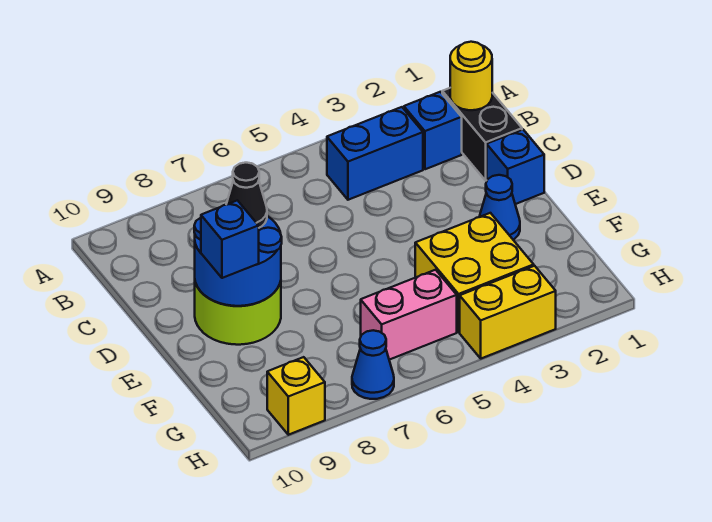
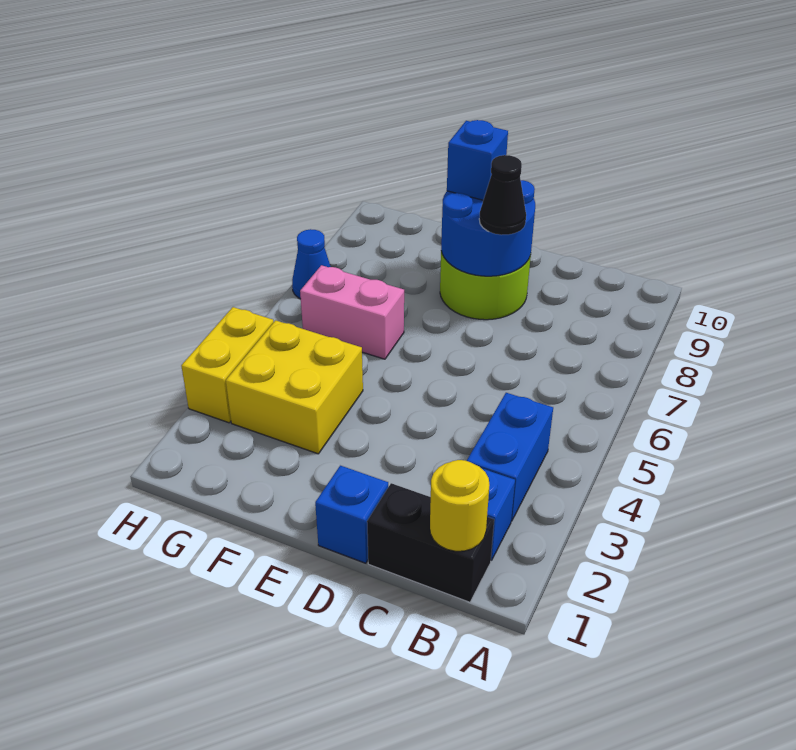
blue cone E2 level 1 -> none
pink brick G5:G6 level 1 -> pink brick F6:G6 level 1
yellow brick H9 level 1 -> none

